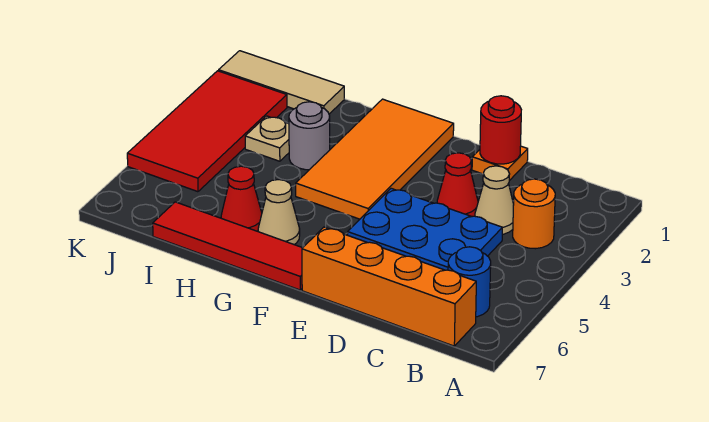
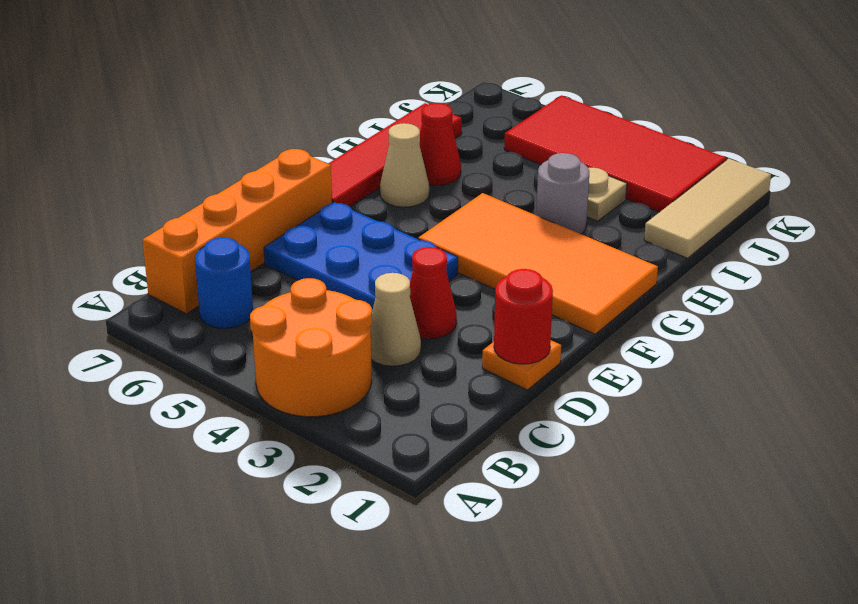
orange round brick B3 level 1 -> orange round brick A3:B4 level 1
blue plate C4:E5 level 1 -> blue plate D4:E6 level 1

